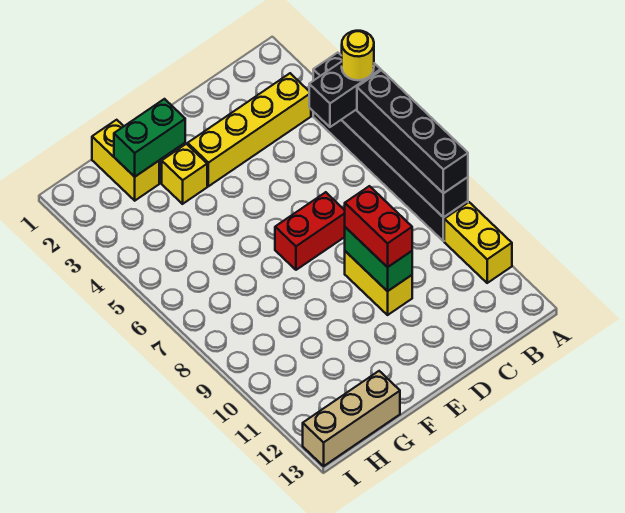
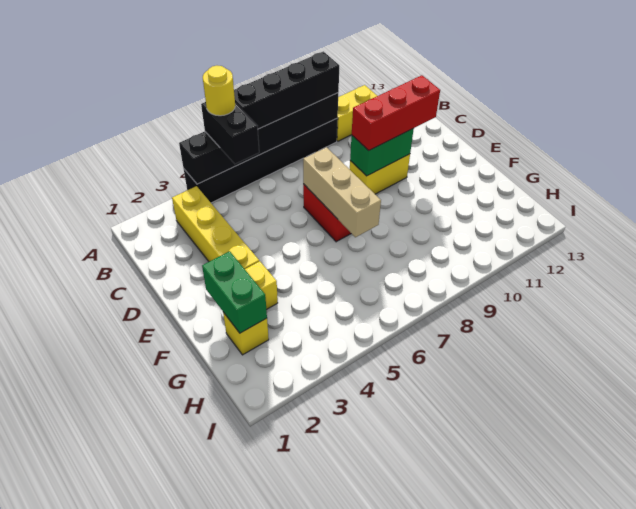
red brick D9:D10 level 3 -> red brick D9:D11 level 3
yellow brick G1:G2 level 1 -> yellow brick G2 level 1
tan brick G13:I13 level 1 -> tan brick D7:F7 level 2

